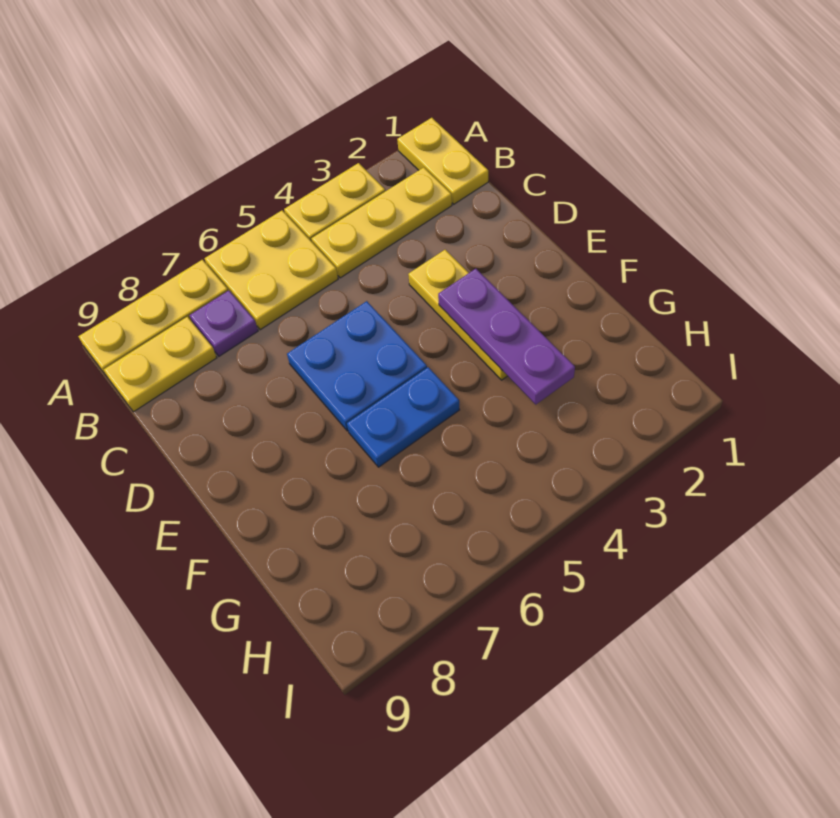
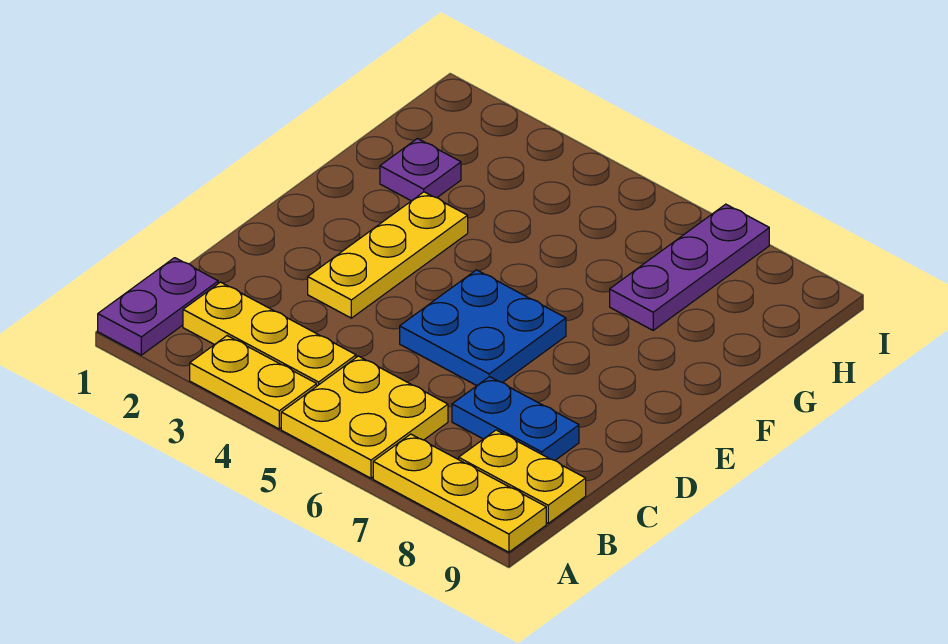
yellow plate A1:B1 level 1 -> purple plate A1:B1 level 1
purple plate B7 level 1 -> purple plate G2 level 1
purple plate E3:G3 level 2 -> purple plate G7:I7 level 1
blue plate F5:F6 level 1 -> blue plate C7:C8 level 1

